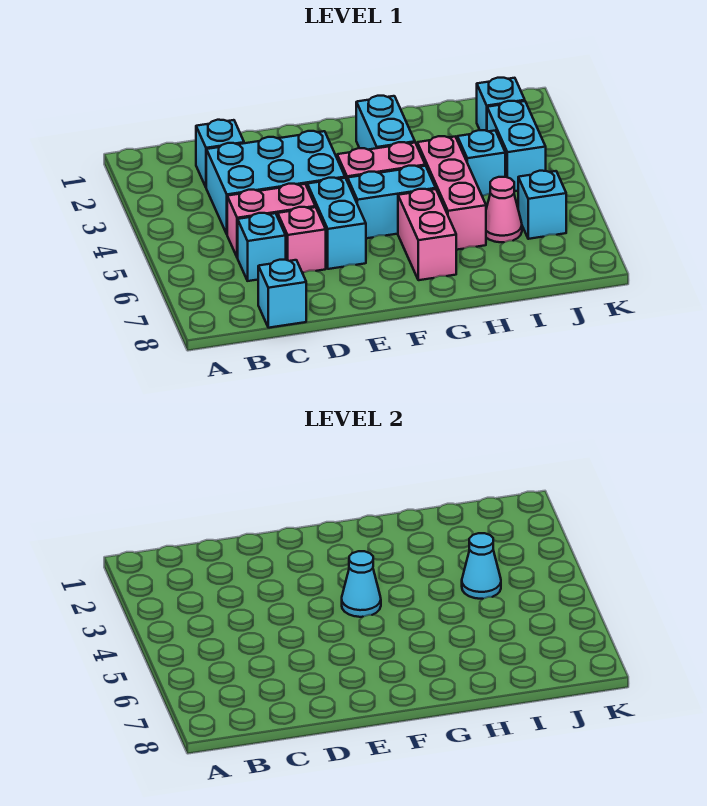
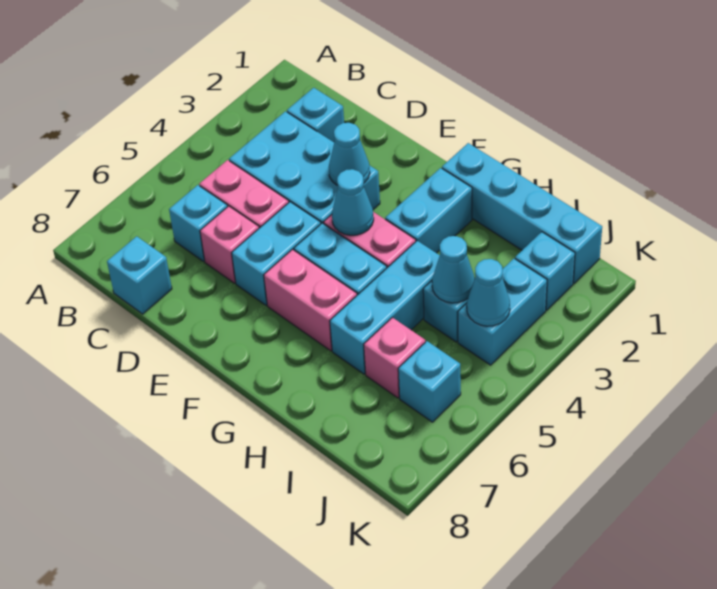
none -> cyan cone E3 level 2
none -> cyan brick G1:J1 level 1
pink brick G6:G7 level 1 -> pink brick F6:G6 level 1
pink brick H4:H6 level 1 -> cyan brick H4:H6 level 1
pink cone I6 level 1 -> pink brick I6 level 1
none -> cyan cone J4 level 2

